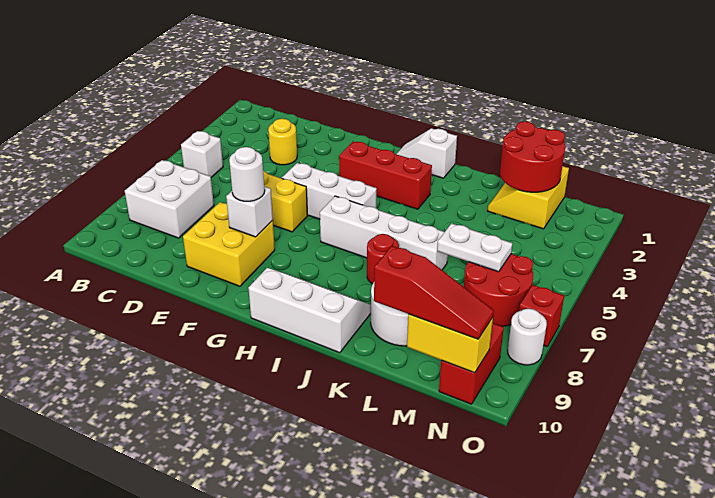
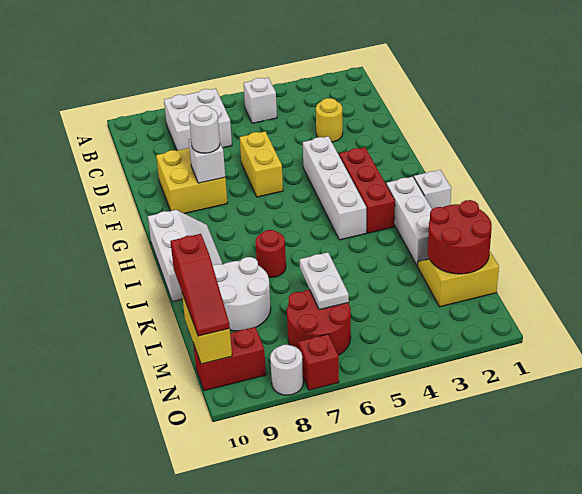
white brick F5:H5 level 1 -> white brick I2:K2 level 1
white brick H6:K6 level 1 -> white brick F4:I4 level 1

